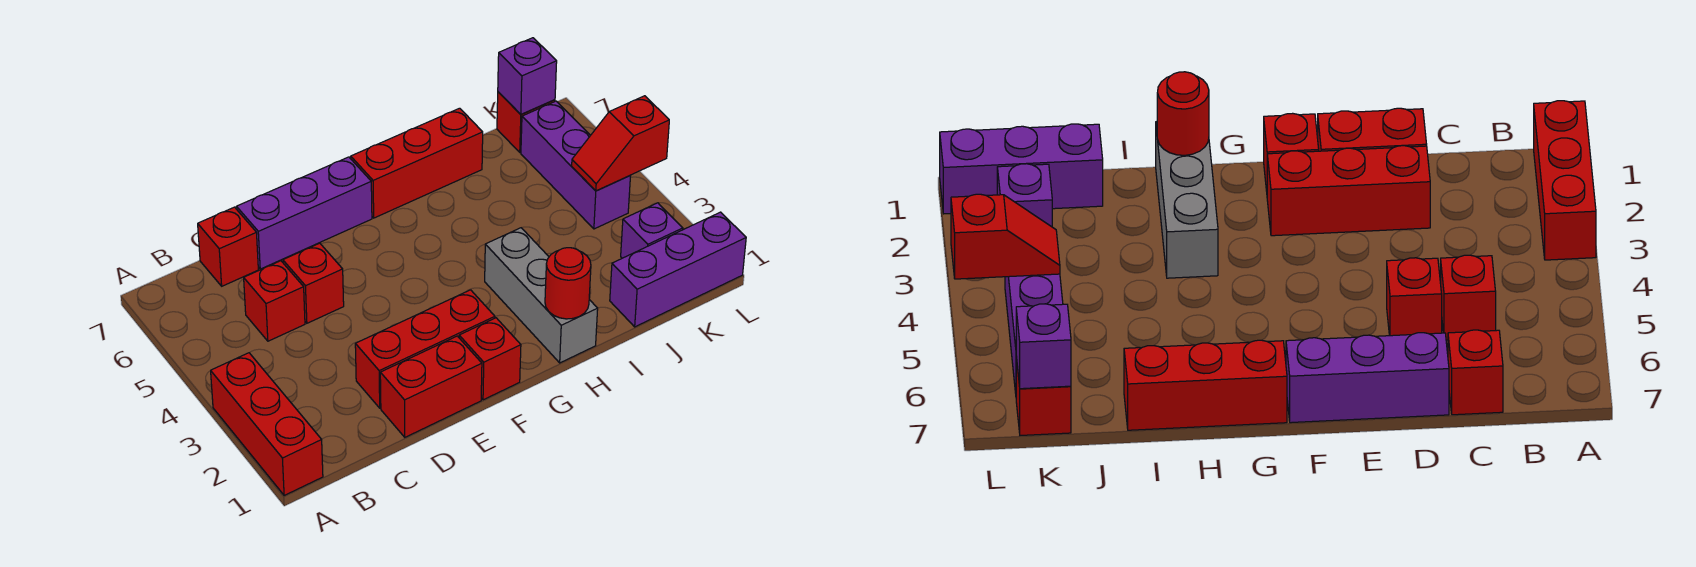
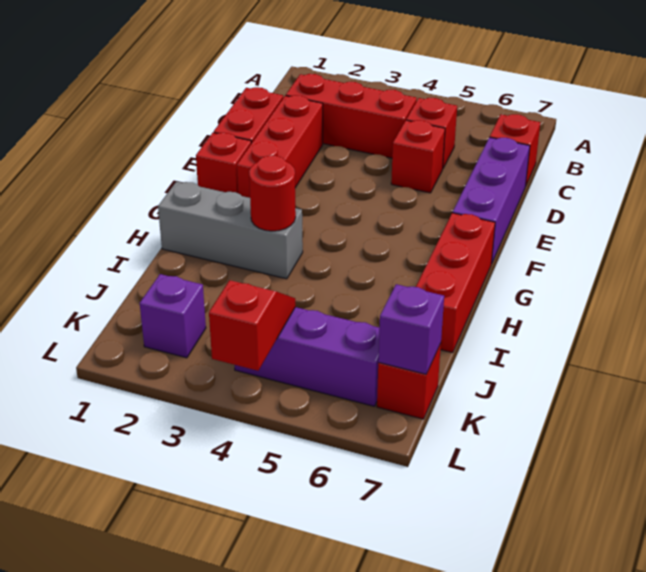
red brick A1:A3 level 1 -> red brick C2:C4 level 1
red round brick H1 level 2 -> red round brick H3 level 2
purple brick J1:L1 level 1 -> none

